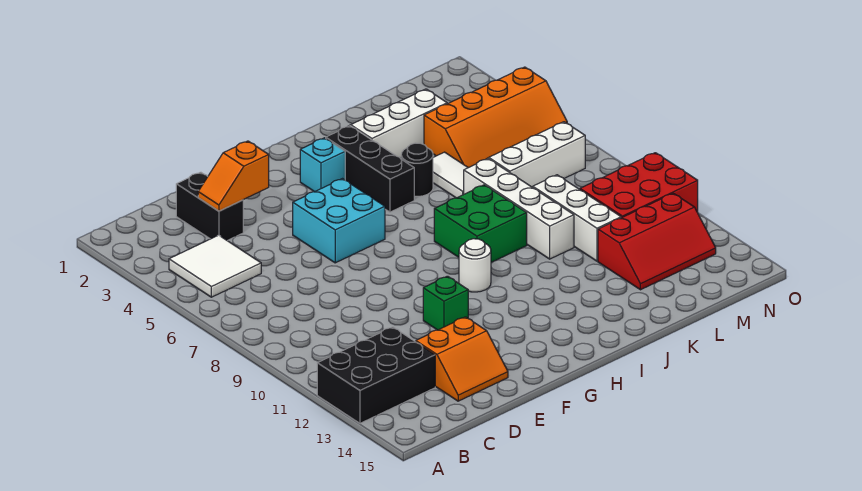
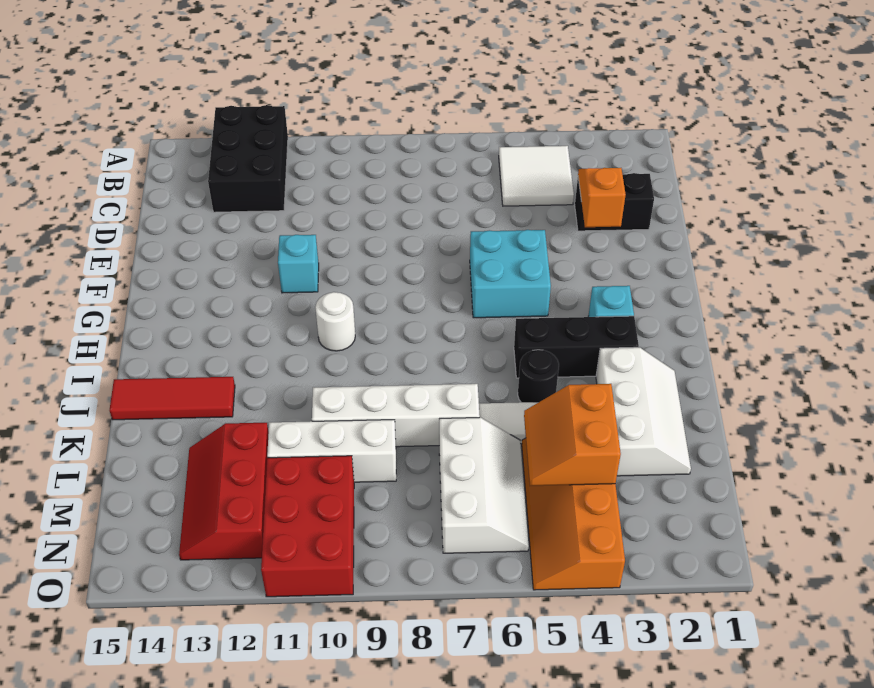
orange slope D13:E14 level 1 top 13 -> orange slope L4:M5 level 2 top 4
green brick F11 level 1 -> cyan brick F11 level 1
green brick I8:J9 level 1 -> none
none -> red tile J13:J15 level 1

